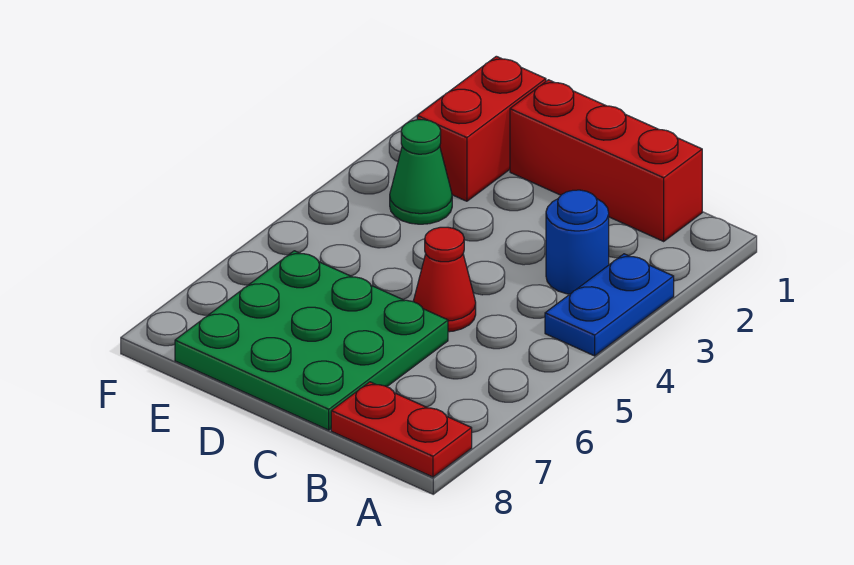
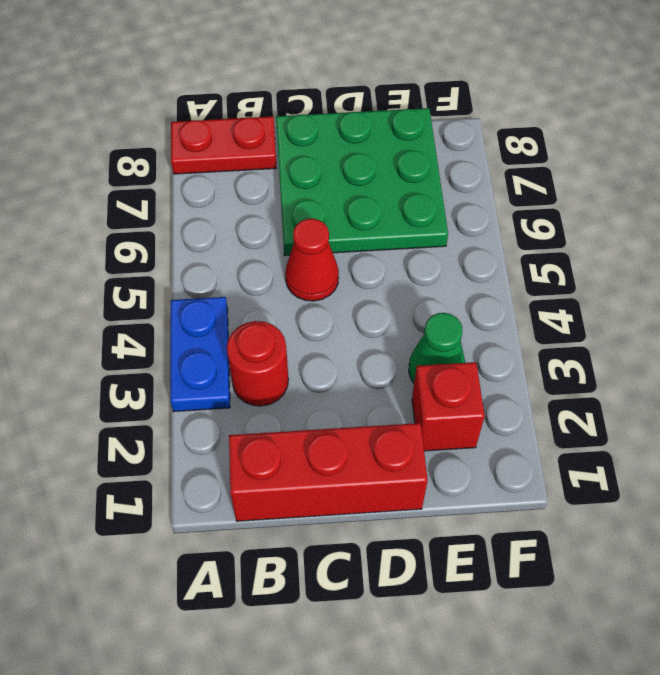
blue round brick B3 level 1 -> red round brick B3 level 1
red brick E1:E2 level 1 -> red brick E2 level 1

